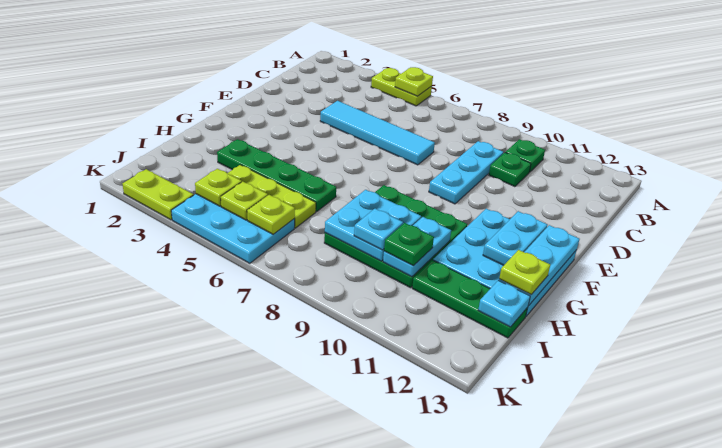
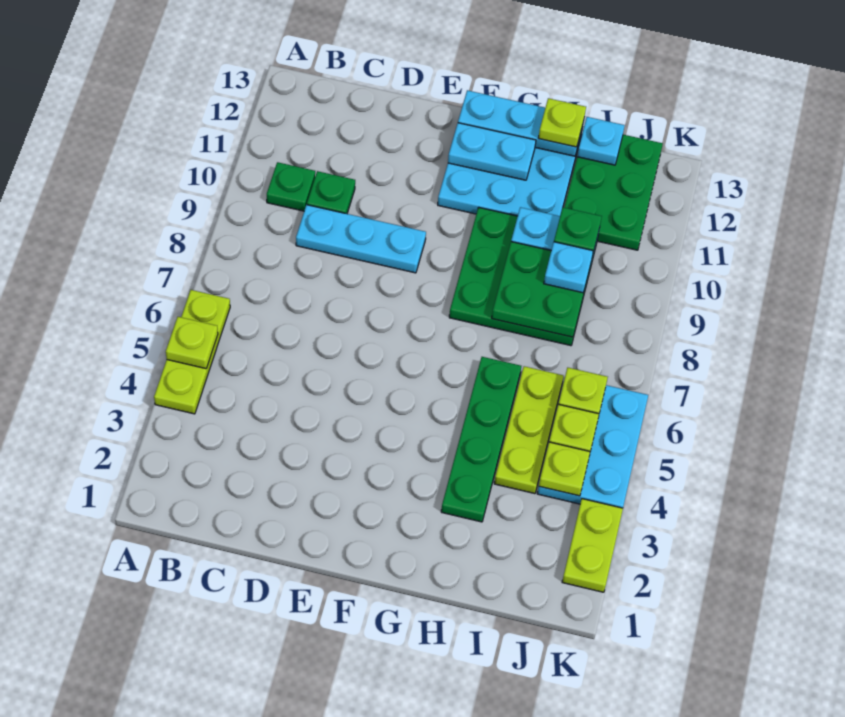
lime plate A4:A5 level 1 -> lime plate A4:A6 level 1
cyan tile D4:D7 level 1 -> none
cyan plate H8:I9 level 2 -> green plate H8:I9 level 2
green plate I11:I13 level 1 -> green plate I11:J13 level 1

